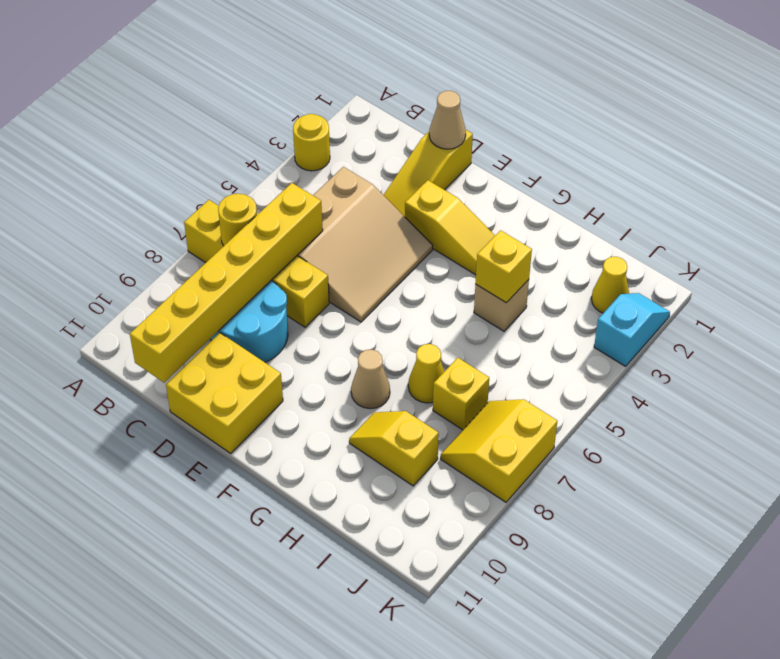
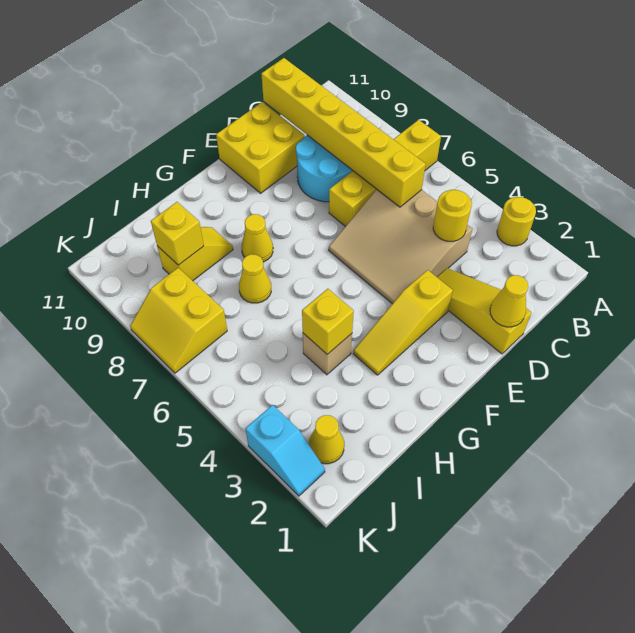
yellow round brick B7 level 2 -> yellow round brick C4 level 2
tan cone D1 level 2 -> yellow cone D1 level 2
tan cone G8 level 1 -> yellow cone G8 level 1
yellow brick I7 level 1 -> yellow brick I9 level 2
yellow slope J7:K8 level 1 top K -> yellow slope J7:K8 level 1 top J

